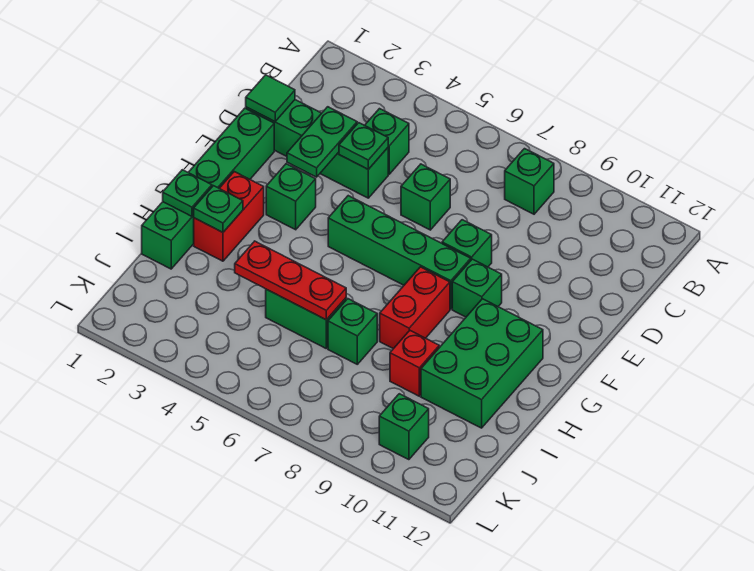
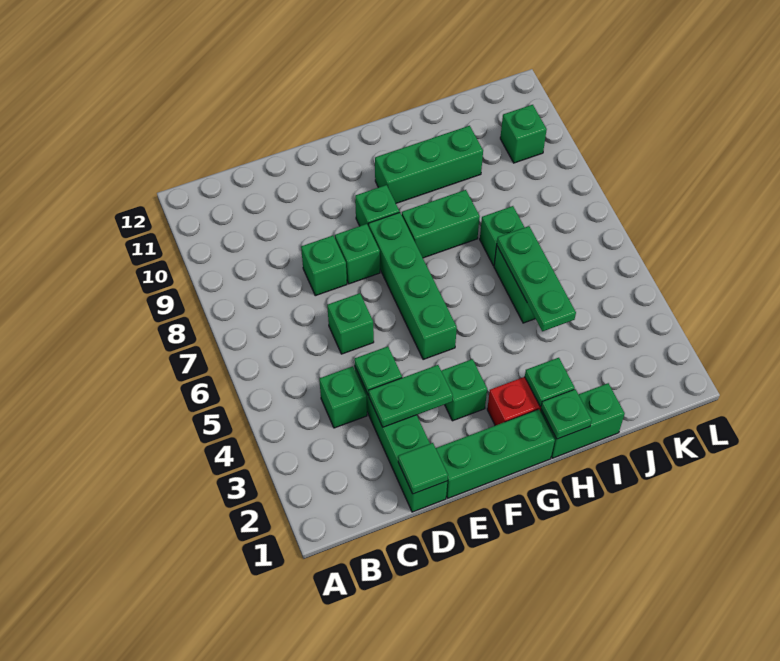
green brick B8 level 1 -> green brick D8 level 1
red brick G8:H8 level 1 -> green brick G8:H8 level 1
green brick G10:I11 level 1 -> green brick G10:I10 level 1
red plate I4:I6 level 2 -> green plate I4:I6 level 2
red brick I9 level 1 -> none

